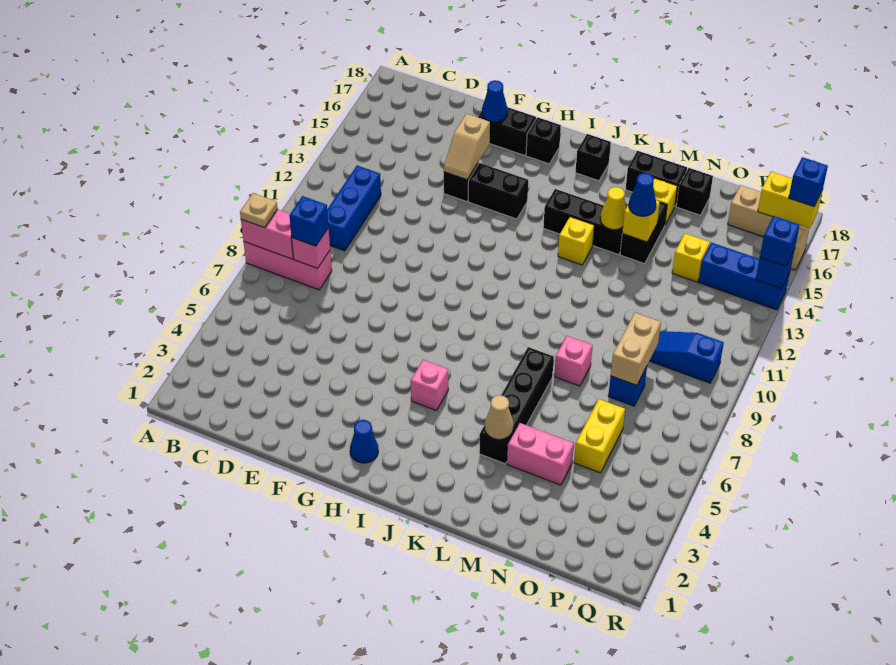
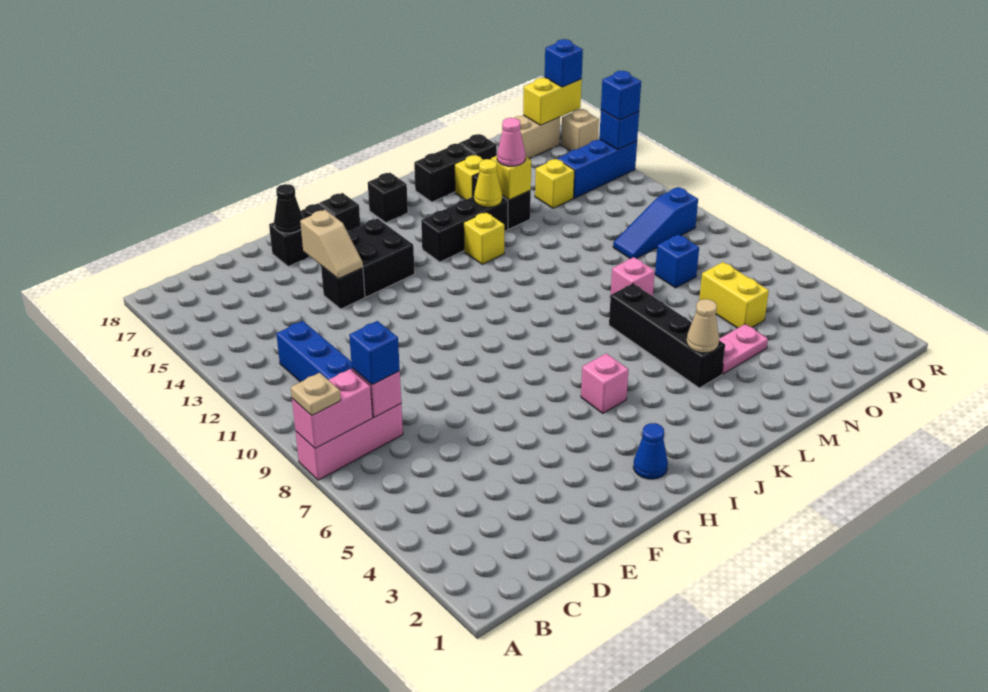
blue cone F17 level 2 -> black cone F17 level 2
black brick G14:H14 level 1 -> black brick G14:H15 level 1
pink brick M4:N4 level 1 -> pink plate M4:N4 level 1
blue cone M14 level 3 -> pink cone M14 level 3
tan brick O8:O9 level 2 -> none

